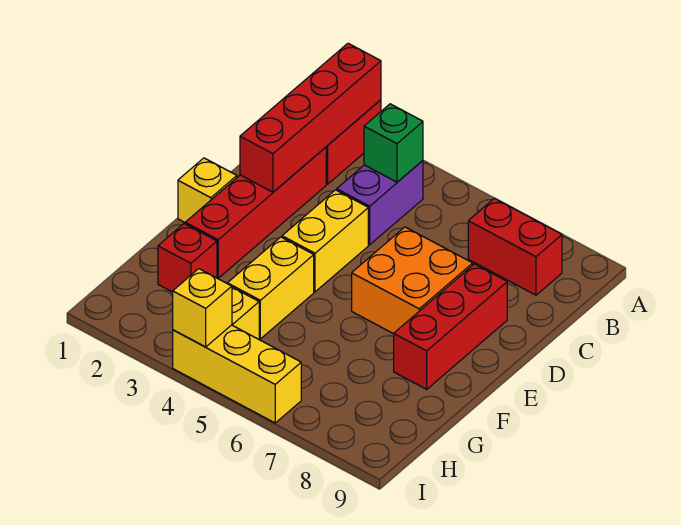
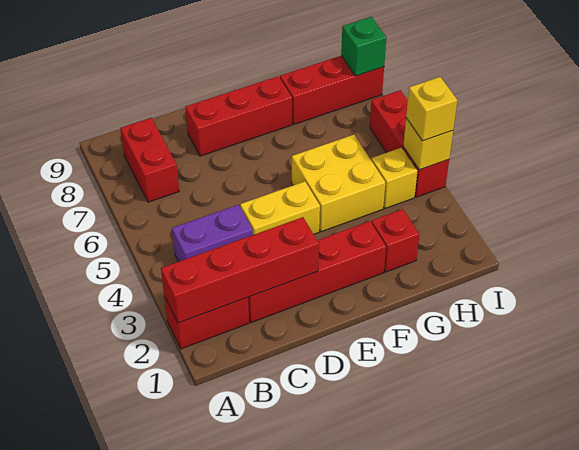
green brick B4 level 2 -> green brick I8 level 2
orange brick D6:E7 level 1 -> none
yellow brick E1 level 1 -> yellow brick I4 level 3
yellow brick F4:G4 level 1 -> yellow brick F4:G5 level 1
none -> red brick G8:I8 level 1
yellow brick I4:I6 level 1 -> red brick I4:I6 level 1

